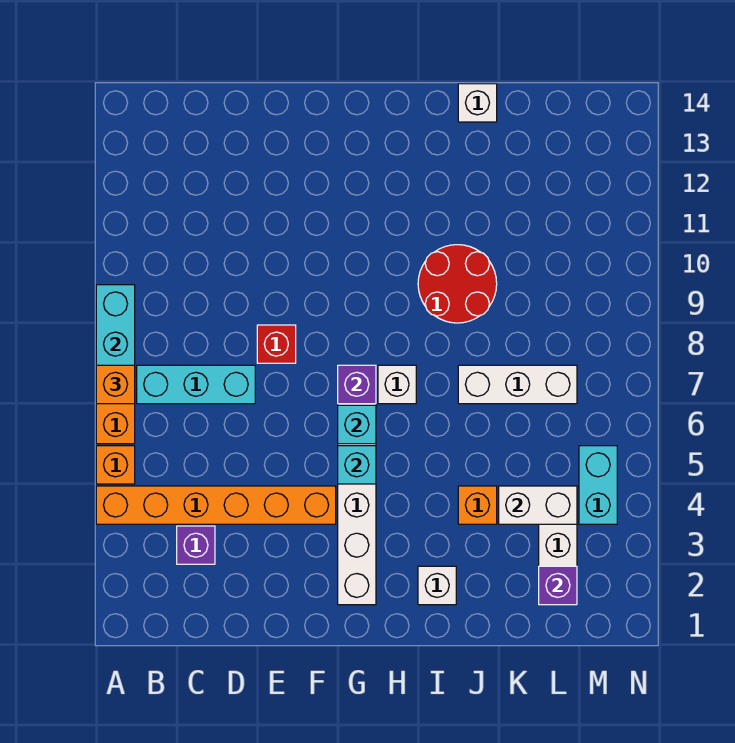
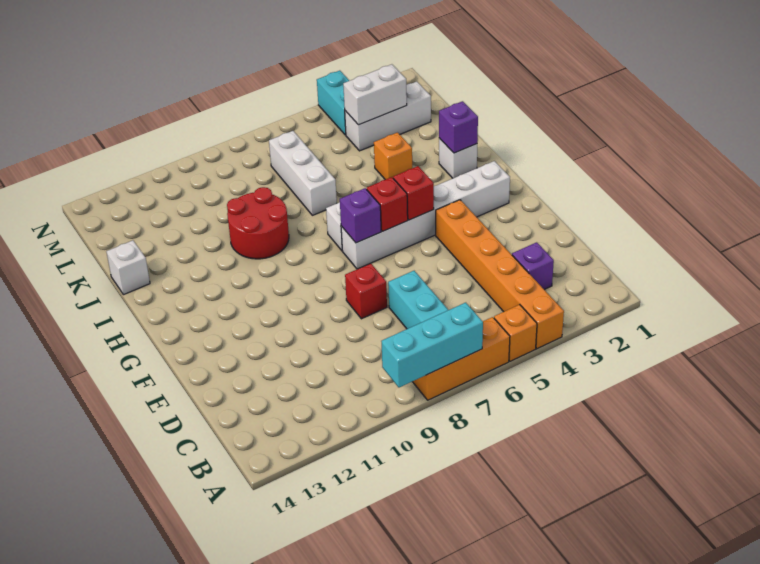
orange brick A7 level 3 -> none
cyan brick G5 level 2 -> red brick G5 level 2
cyan brick G6 level 2 -> red brick G6 level 2
white brick K4:L4 level 2 -> white brick L3:L4 level 2
purple brick L2 level 2 -> purple brick I2 level 2
cyan brick M4:M5 level 1 -> cyan brick M4:N4 level 1

